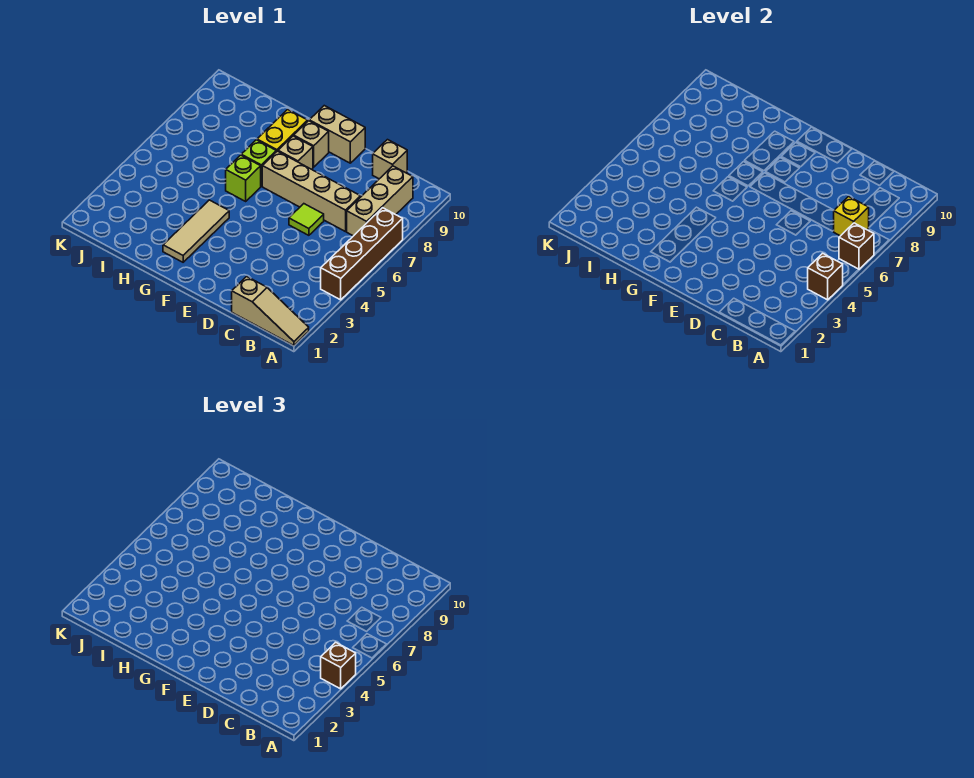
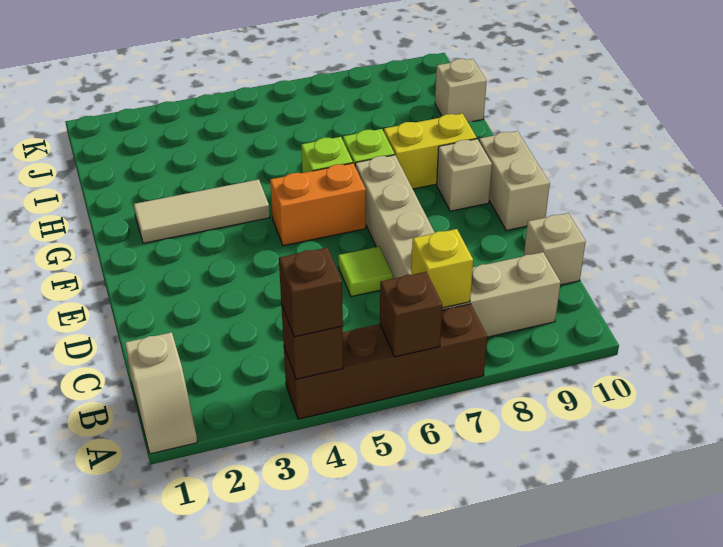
tan slope A1:C1 level 1 top C -> tan slope A1:B1 level 1 top B
none -> orange brick F5:F6 level 1
tan brick F8 level 1 -> tan brick I10 level 1

